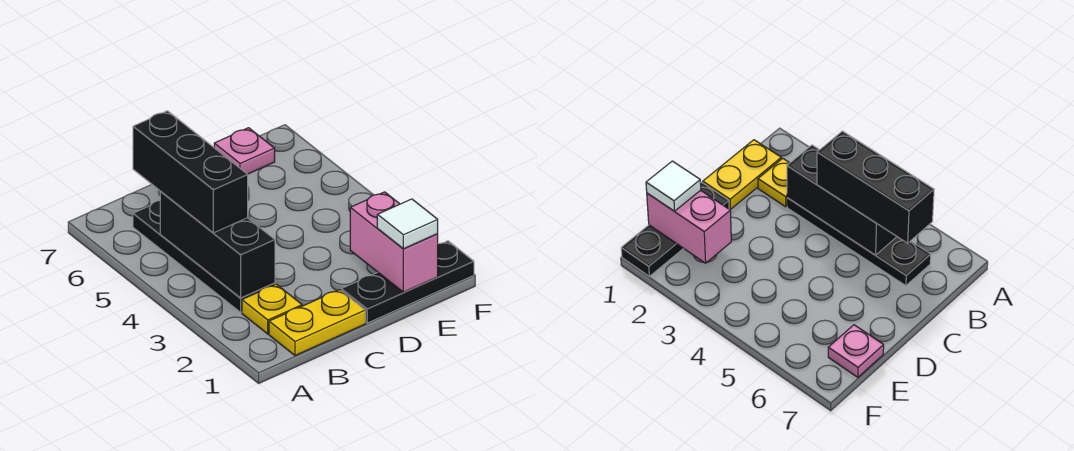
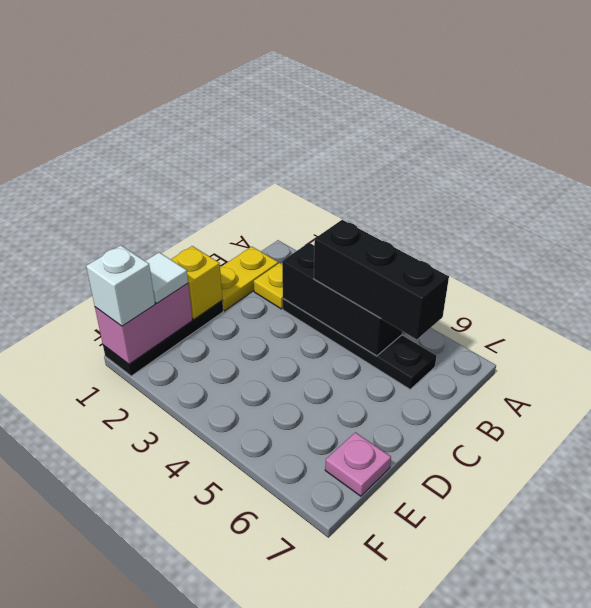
none -> yellow brick D1 level 2
pink brick E1:E2 level 2 -> pink brick E1:F1 level 2
none -> white brick F1 level 3

